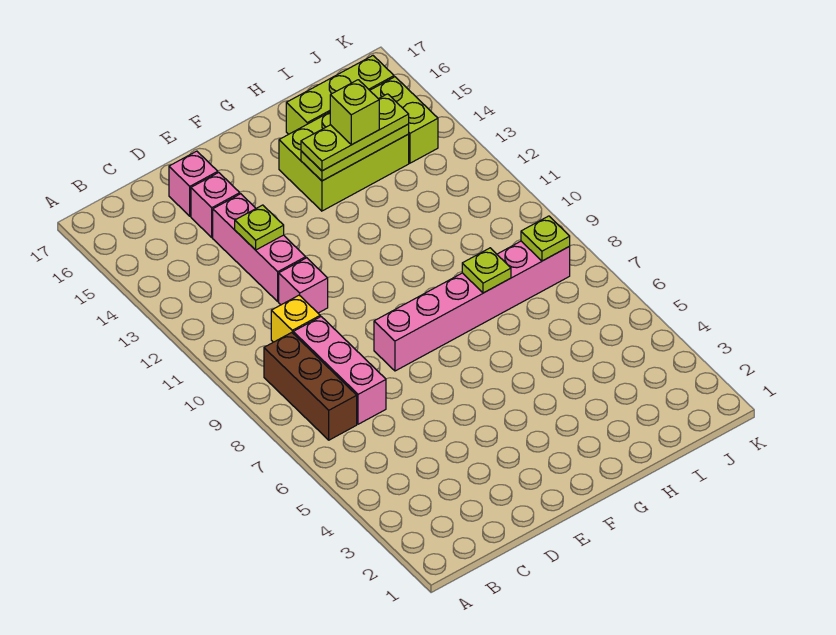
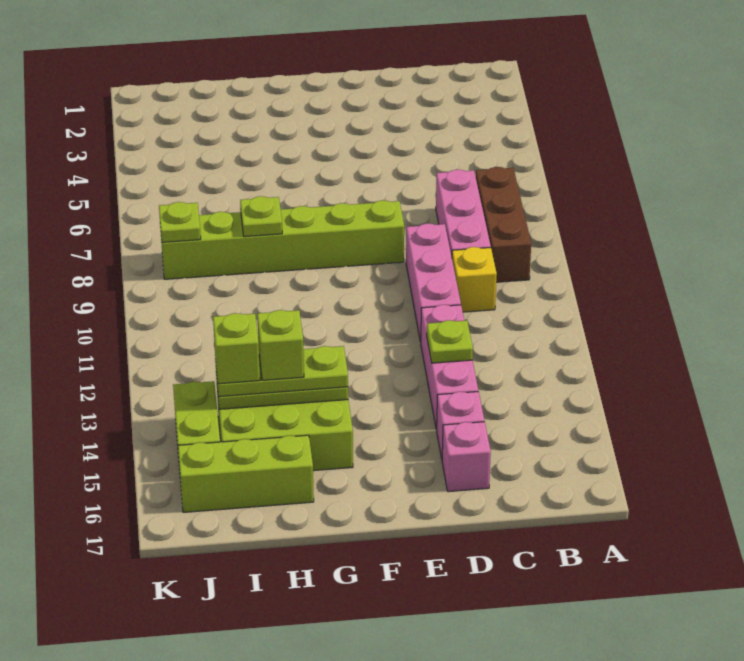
pink brick D11 level 1 -> pink brick D9:D11 level 1
pink brick E8:J8 level 1 -> lime brick E8:J8 level 1
none -> lime brick I14 level 4

